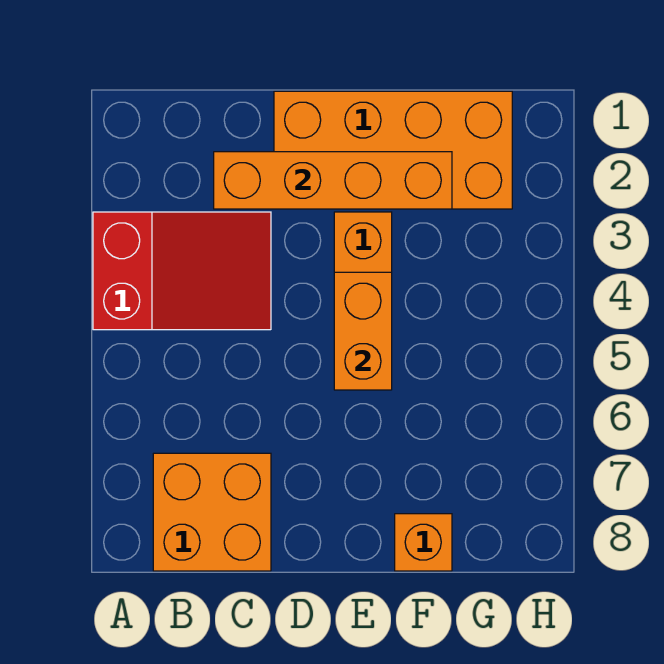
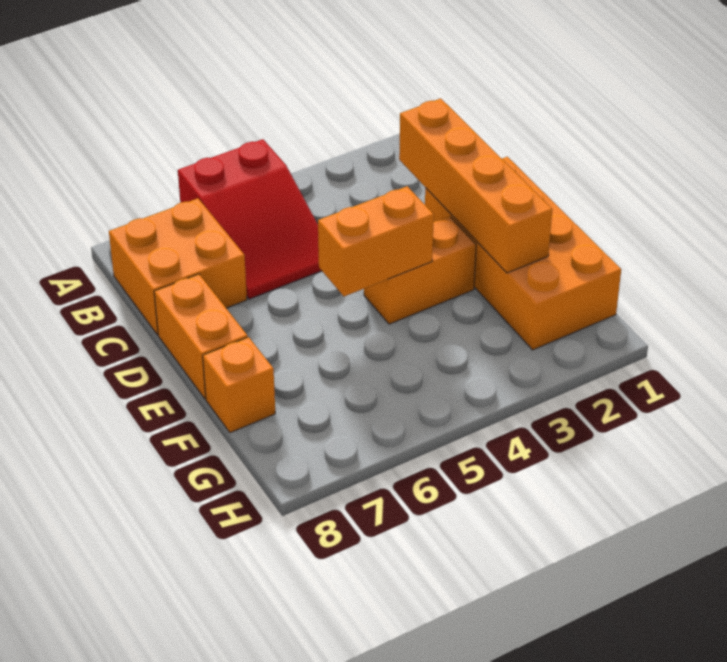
red slope A3:C4 level 1 top A -> red slope A5:C6 level 1 top A
none -> orange brick D8:E8 level 1

